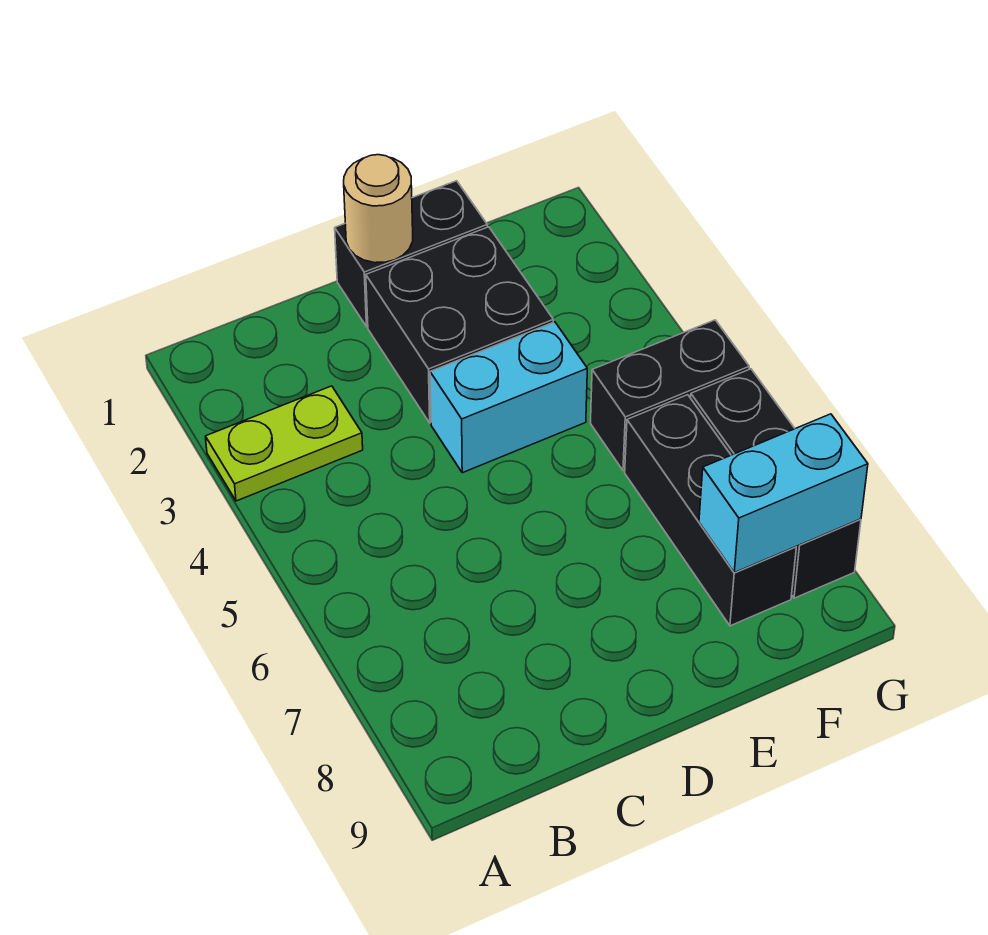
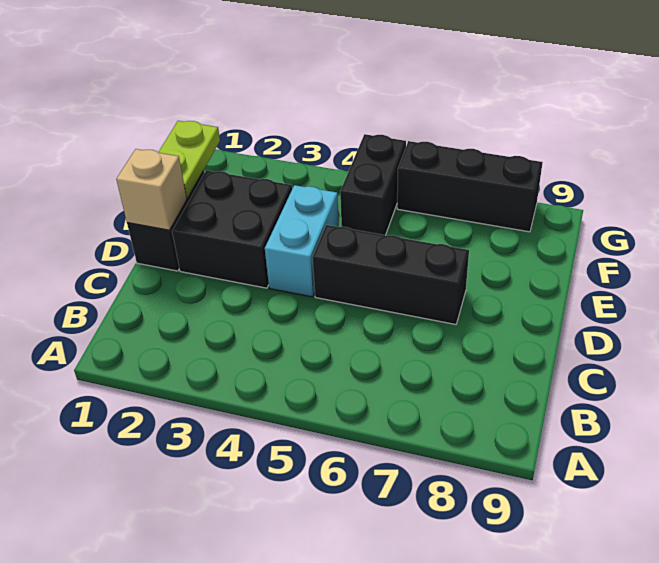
lime plate A3:B3 level 1 -> lime plate E1:F1 level 2
tan round brick D1 level 2 -> tan brick D1 level 2
black brick F6:F8 level 1 -> black brick D5:D7 level 1
cyan brick F8:G8 level 2 -> none

